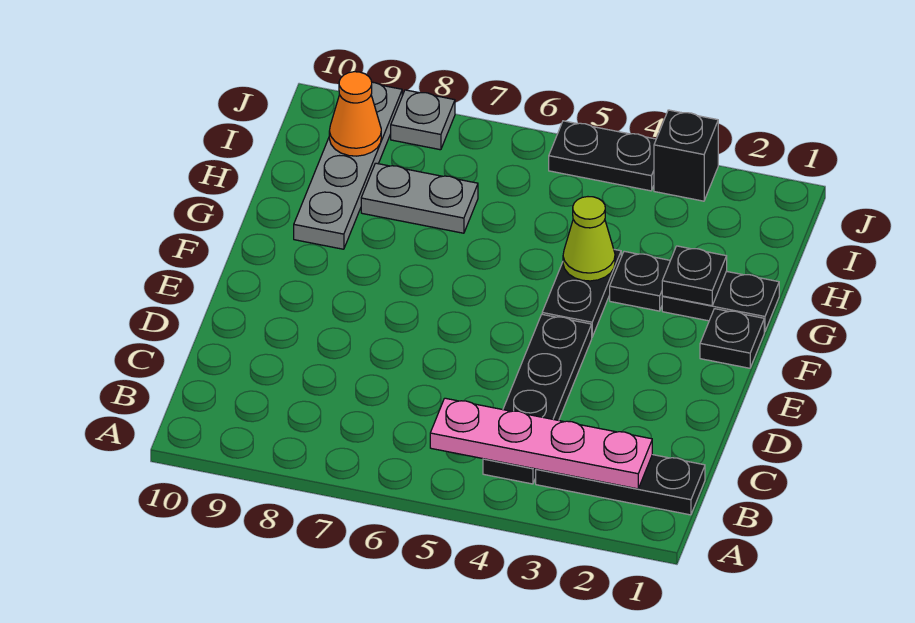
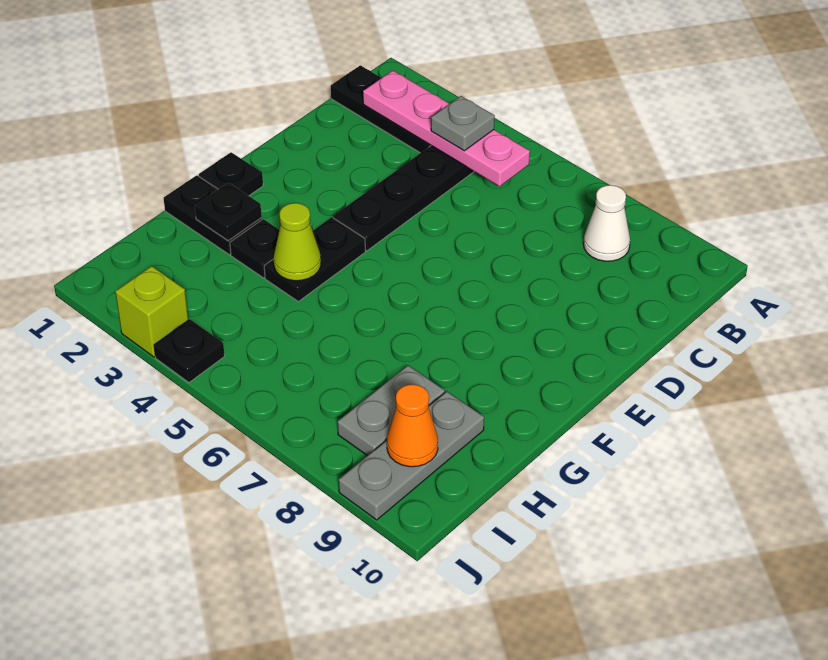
none -> white cone B8 level 1
grey plate G9:J9 level 1 -> grey plate H9:J9 level 1
grey plate H7:H8 level 1 -> grey plate H8:I8 level 1
black brick J3 level 1 -> lime brick J3 level 1
black plate J4:J5 level 1 -> black plate J4 level 1
grey plate J8 level 1 -> grey plate B4 level 3

